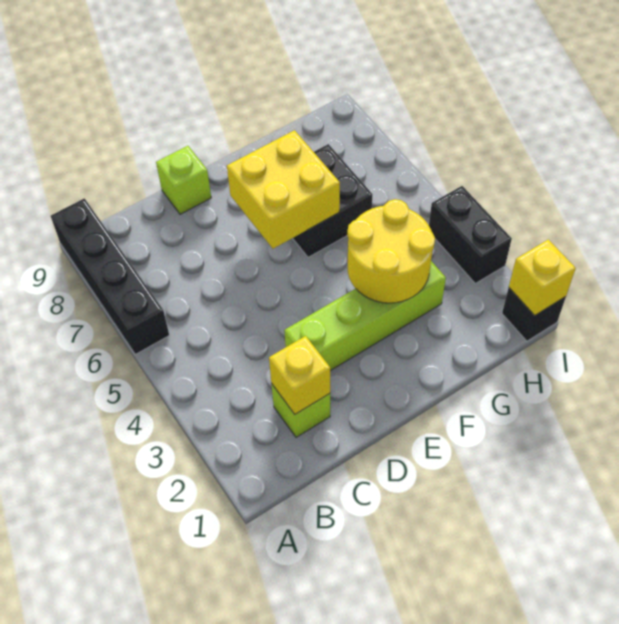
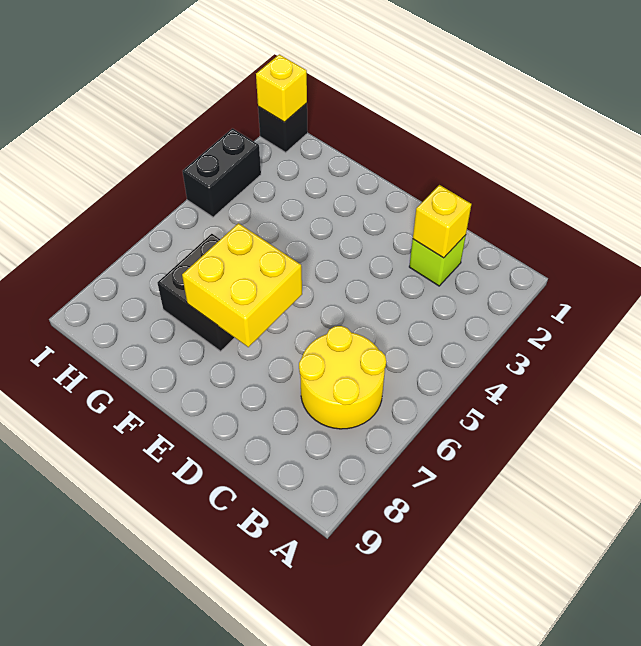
black brick A6:A9 level 1 -> none
lime brick D3:G3 level 1 -> none
lime brick D9 level 1 -> none
yellow round brick F3:G4 level 2 -> yellow round brick B6:C7 level 1

